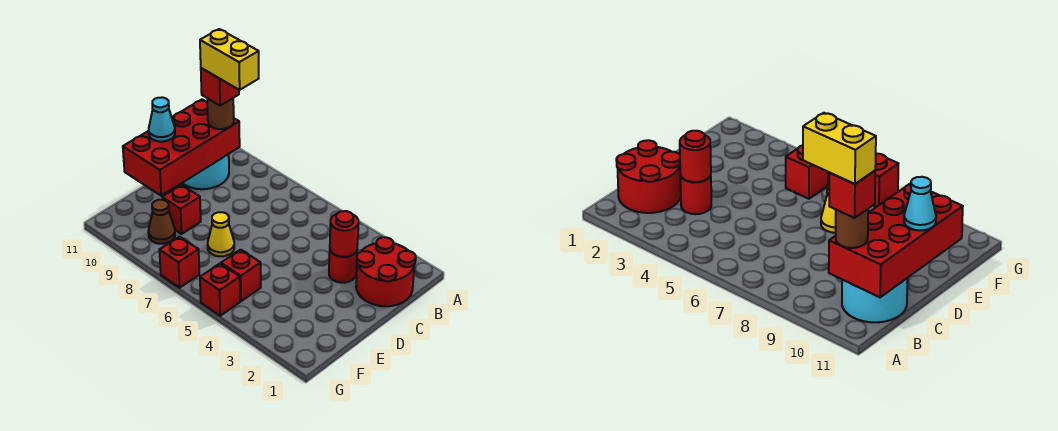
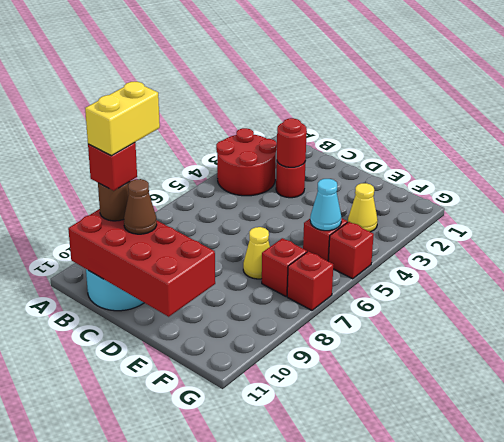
red round brick B1:C2 level 1 -> red round brick A3:B4 level 1
cyan cone D11 level 3 -> cyan cone F5 level 2
red brick E9 level 1 -> red brick F7 level 1
none -> yellow cone F3 level 1
brown cone F9 level 1 -> brown cone C10 level 3

